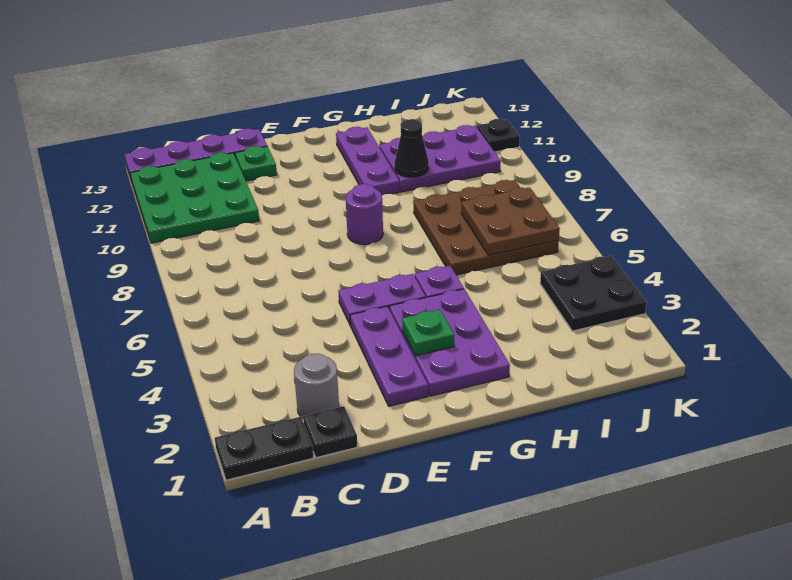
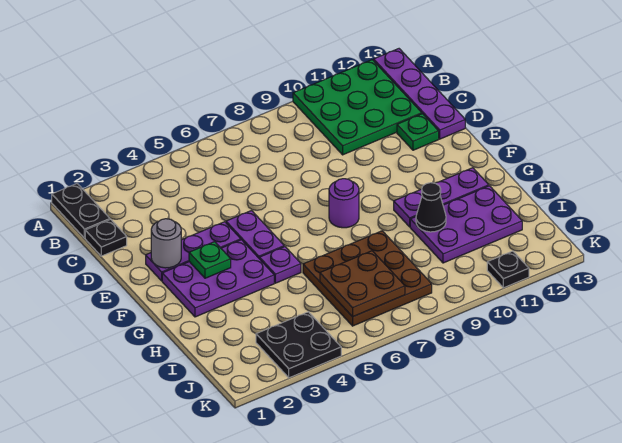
grey round brick C2 level 1 -> grey round brick E2 level 2
purple plate H10:J11 level 1 -> purple plate H10:I12 level 1

